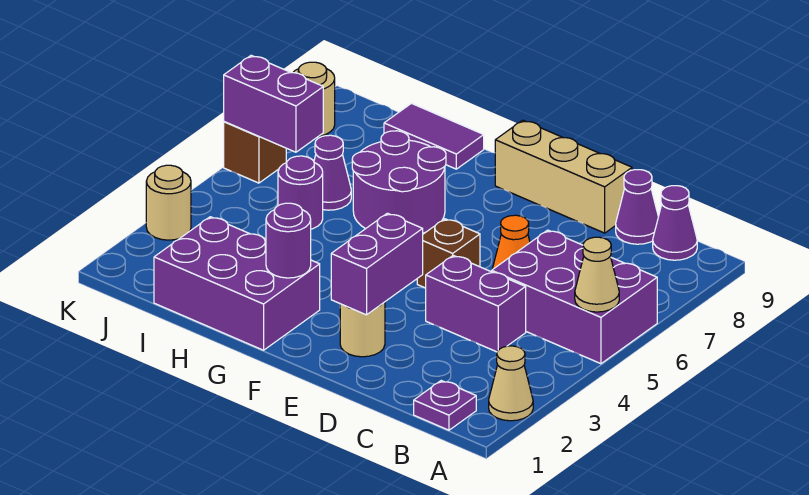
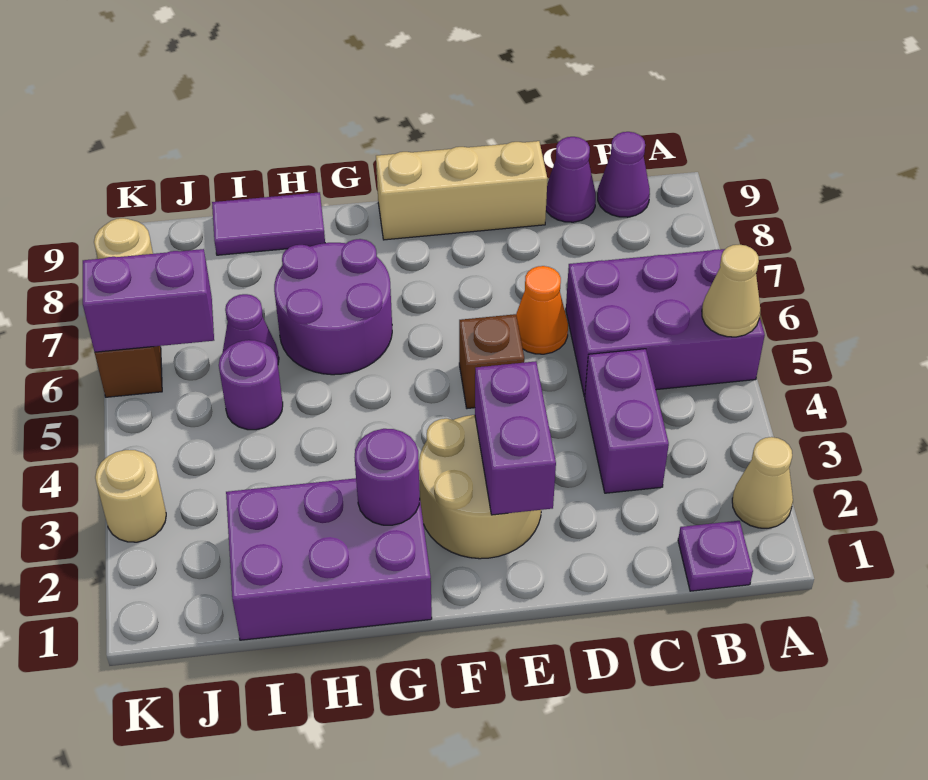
purple brick C4:D4 level 1 -> purple brick C3:C4 level 1
tan round brick E2 level 1 -> tan round brick E2:F3 level 1

